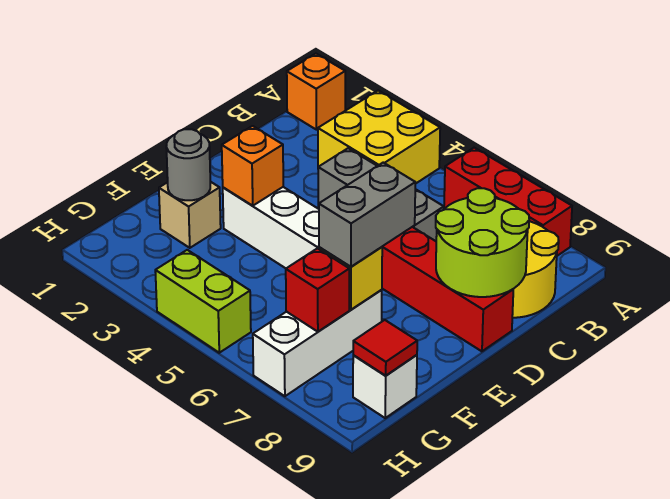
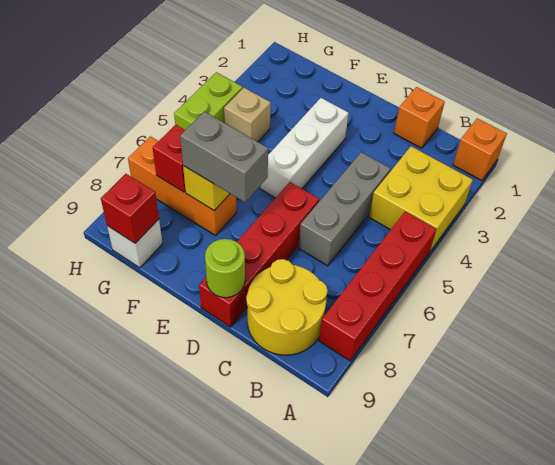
red brick A6:A8 level 1 -> red brick A5:A8 level 1
lime round brick C8:D9 level 2 -> lime round brick D9 level 2
orange brick E3 level 2 -> orange brick C1 level 1
tan brick F2 level 1 -> tan brick G4 level 1
grey round brick F2 level 2 -> none
white brick F7:H7 level 1 -> orange brick F7:H7 level 1
red tile G9 level 2 -> red brick G9 level 2

